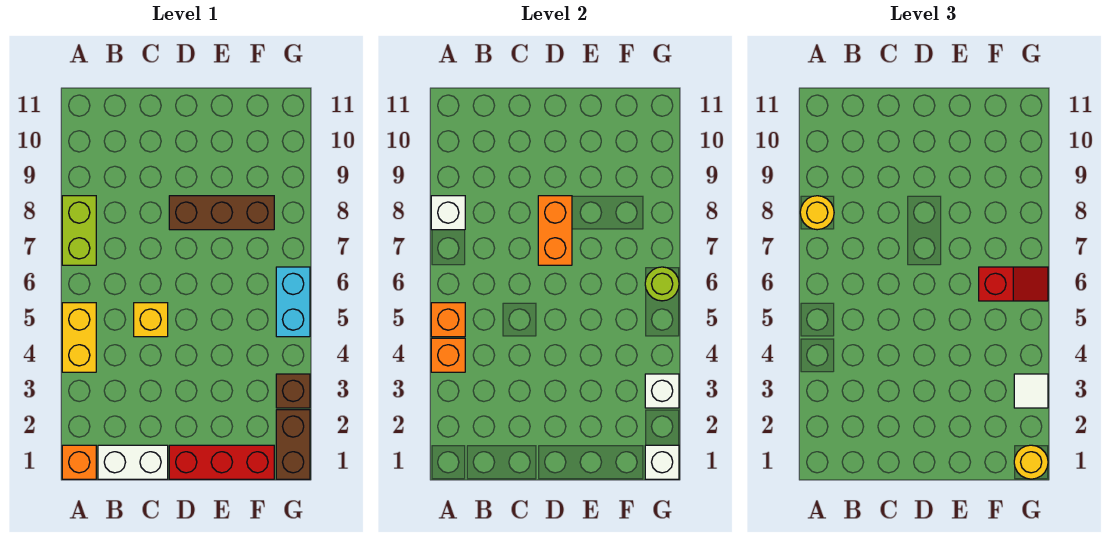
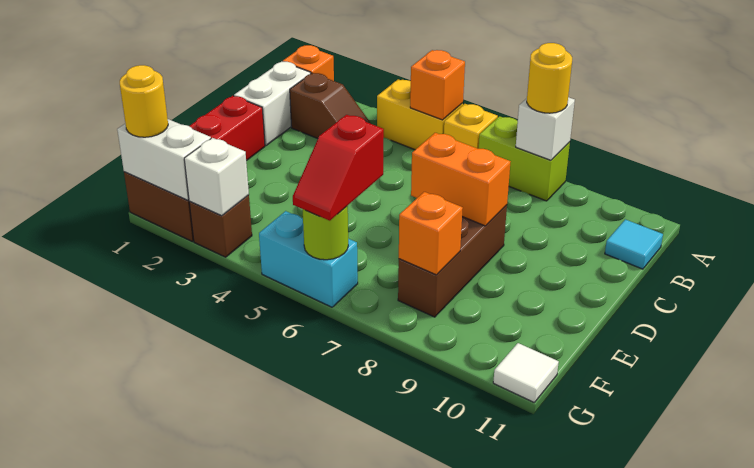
orange brick A4 level 2 -> orange brick F8 level 2
none -> brown slope B2:B3 level 1 top 2
none -> cyan tile B11 level 1
yellow brick C5 level 1 -> yellow brick A6 level 1
white brick G1 level 2 -> white brick G1:G2 level 2
white tile G3 level 3 -> white tile G11 level 1

